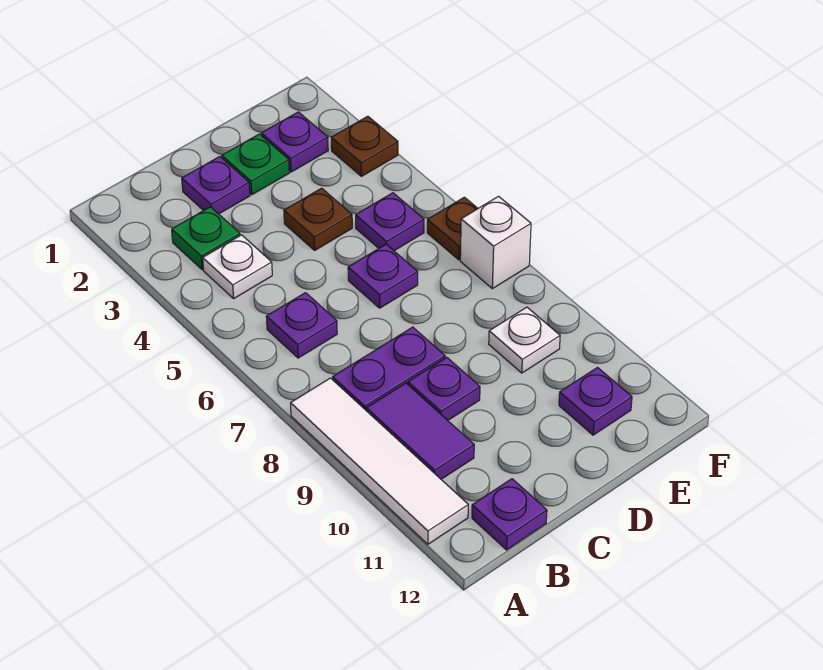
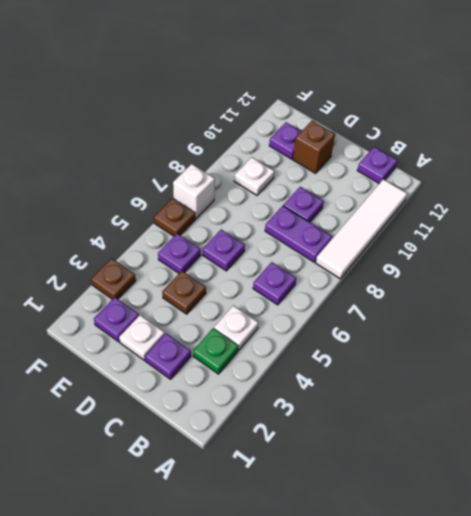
purple tile B9:B10 level 1 -> none
green plate D2 level 1 -> white plate D2 level 1
none -> brown brick D11 level 1

